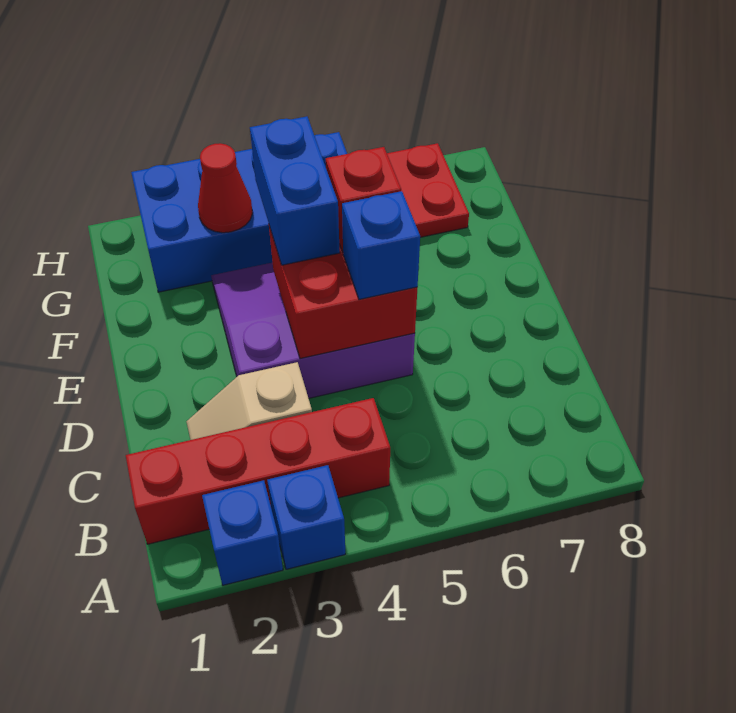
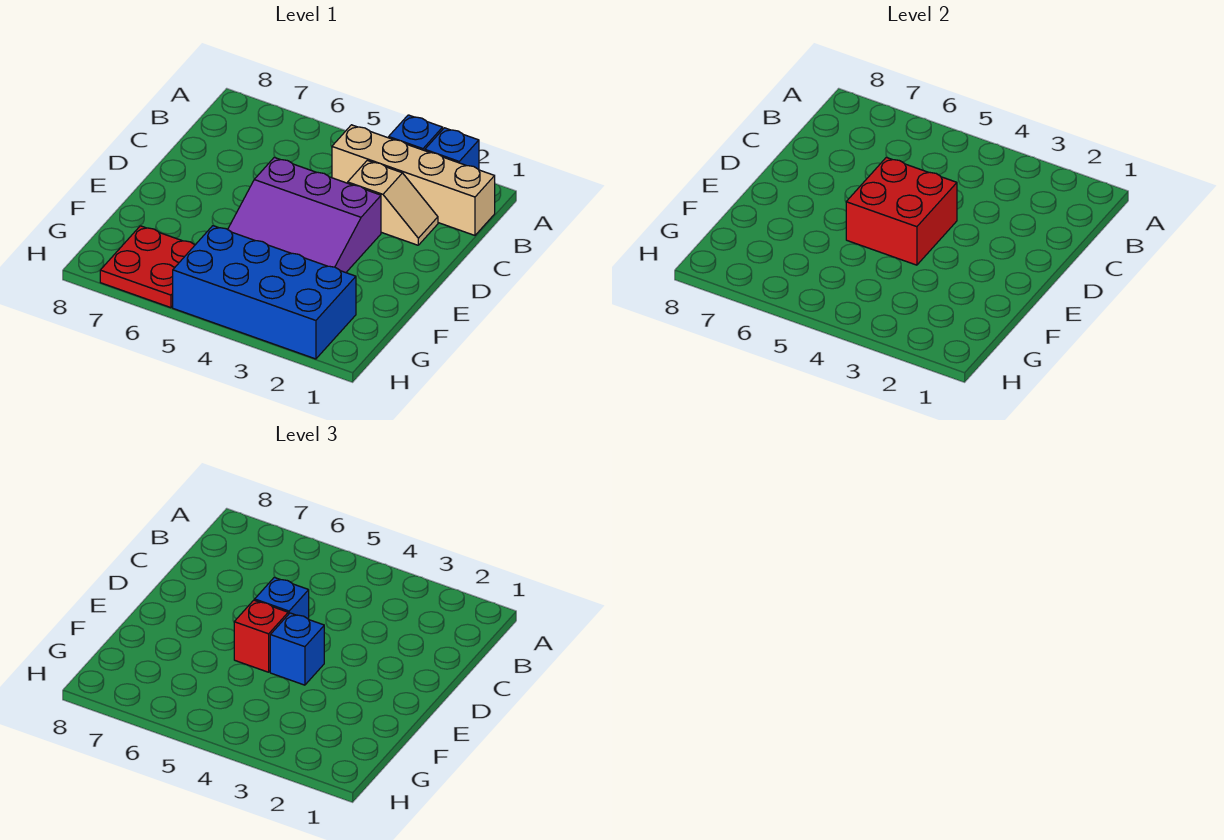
red brick B1:B4 level 1 -> tan brick B1:B4 level 1
blue brick E4:F4 level 3 -> blue brick E4 level 3
red cone G3 level 2 -> none

